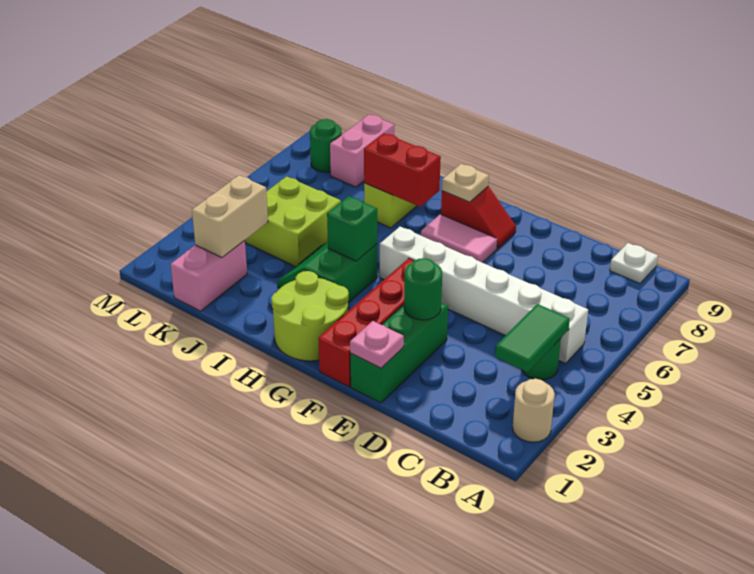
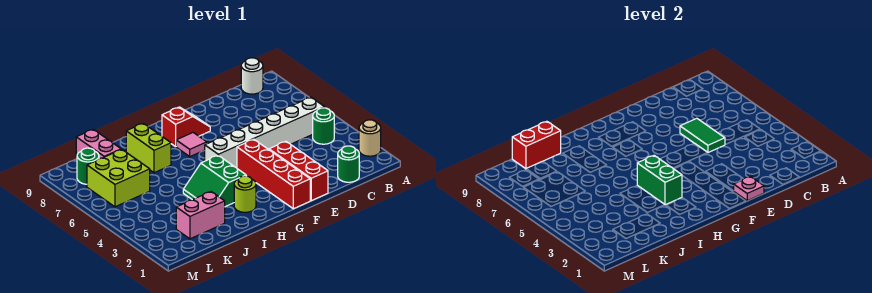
green tile B3:B4 level 2 -> green tile D5:D6 level 2
white plate B9 level 1 -> white round brick B9 level 1
green brick E1:E3 level 1 -> red brick E1:E3 level 1
green round brick E3 level 2 -> green round brick C1 level 1
pink tile F7:G7 level 1 -> pink tile G7 level 1
lime round brick G1:H2 level 1 -> lime round brick H2 level 1
tan plate G8 level 2 -> none
green brick H4 level 2 -> green brick H3:H4 level 2
red brick H7:I7 level 2 -> red brick J9:K9 level 2
lime brick J4:K5 level 1 -> lime brick K6:L7 level 1
pink brick K1:K2 level 1 -> pink brick J2:K2 level 1
tan brick K2:K3 level 2 -> none

